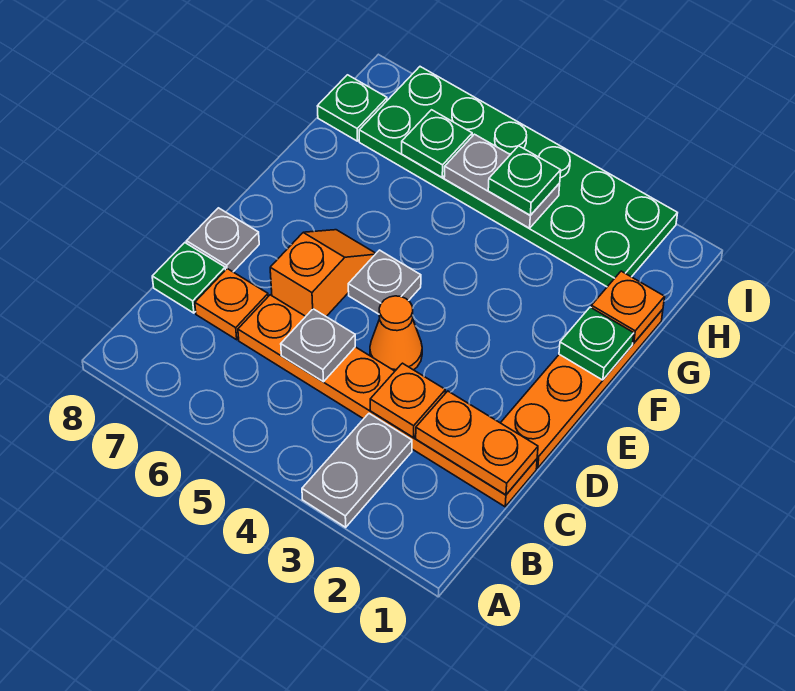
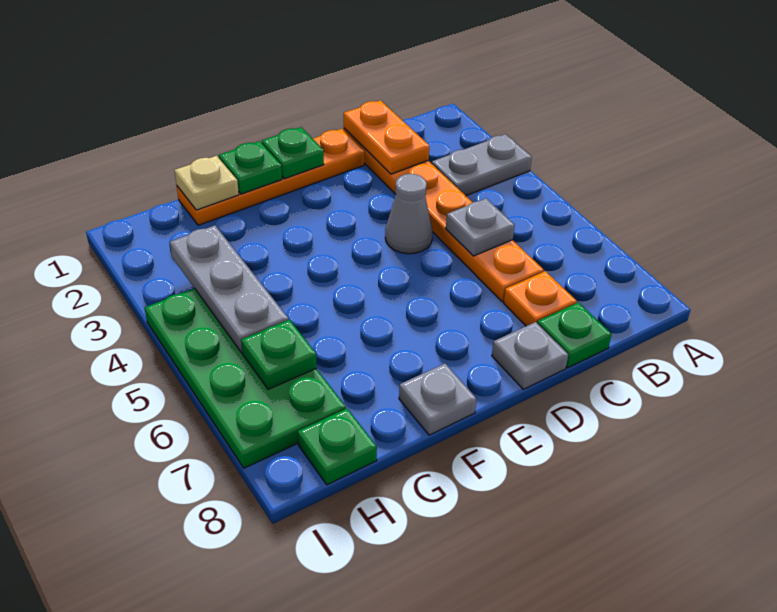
orange plate C3 level 2 -> none
orange cone D4 level 1 -> grey cone D4 level 1
orange slope D6:E6 level 1 top D -> none
grey plate E5 level 1 -> grey plate F8 level 1
orange plate G1 level 2 -> tan plate G1 level 2
green plate H2:I7 level 1 -> green plate H4:I7 level 1
grey plate H4:H5 level 2 -> grey plate H3:H5 level 2
green plate H4 level 3 -> green plate E1 level 2

